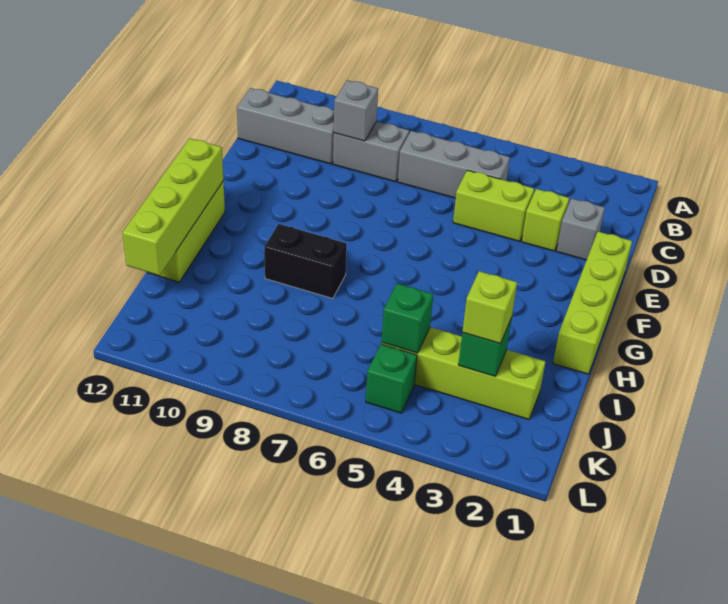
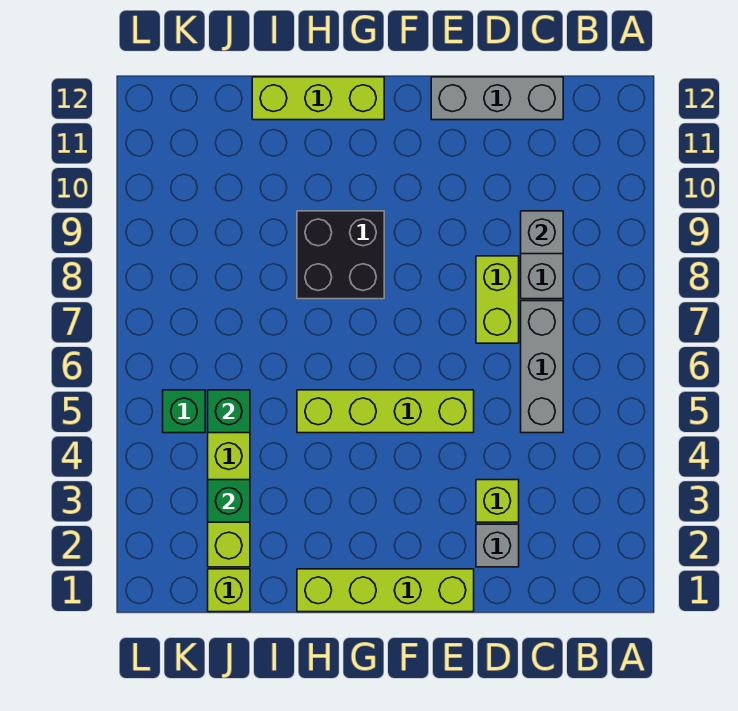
grey brick C10:C12 level 1 -> grey brick C12:E12 level 1
lime brick D4:D5 level 1 -> lime brick D7:D8 level 1
lime brick G12:J12 level 2 -> lime brick E5:H5 level 1
black brick H8:H9 level 1 -> black brick G8:H9 level 1
lime brick J3 level 3 -> lime brick J1 level 1

